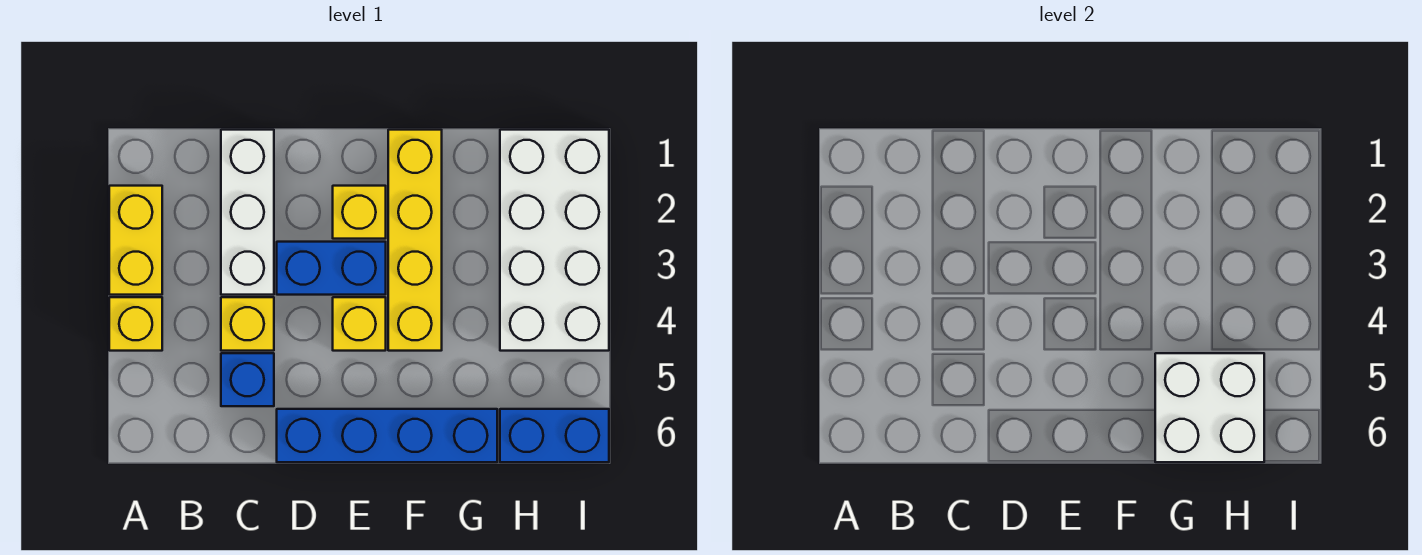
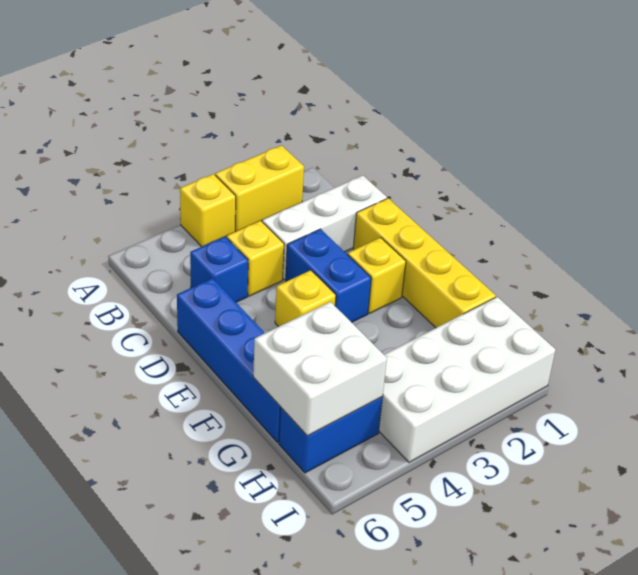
yellow brick F1:F4 level 1 -> yellow brick D1:G1 level 1
blue brick H6:I6 level 1 -> blue brick H5:H6 level 1

